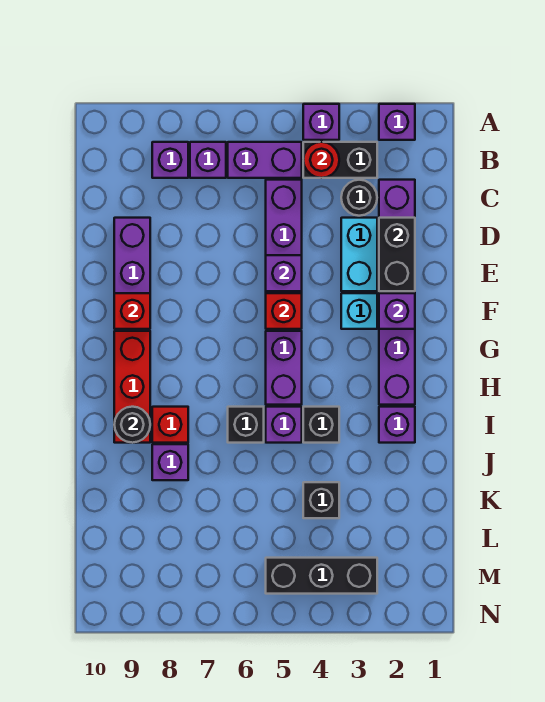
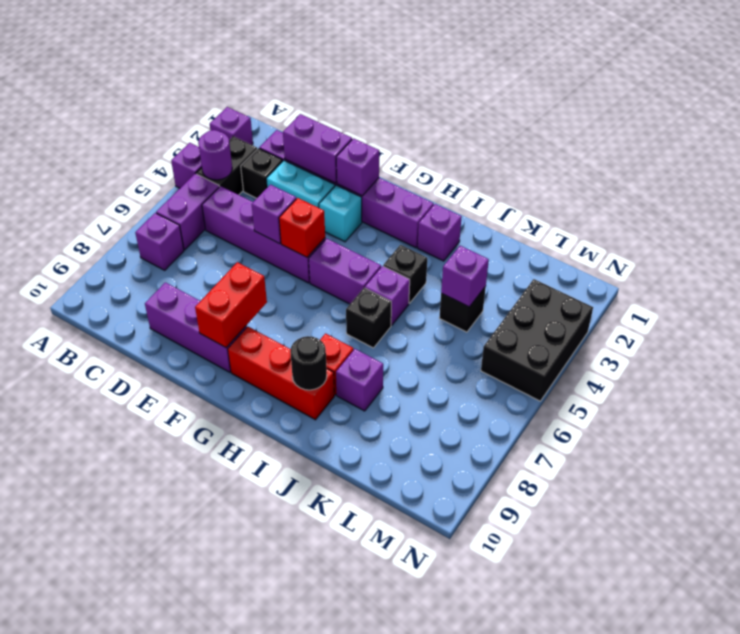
red round brick B4 level 2 -> purple round brick B4 level 2
purple brick B8 level 1 -> purple brick K4 level 2
black round brick C3 level 1 -> black brick C3 level 1
black brick D2:E2 level 2 -> purple brick D2:E2 level 2
red brick F9 level 2 -> red brick F8:F9 level 2
black brick M3:M5 level 1 -> black brick M3:N5 level 1

